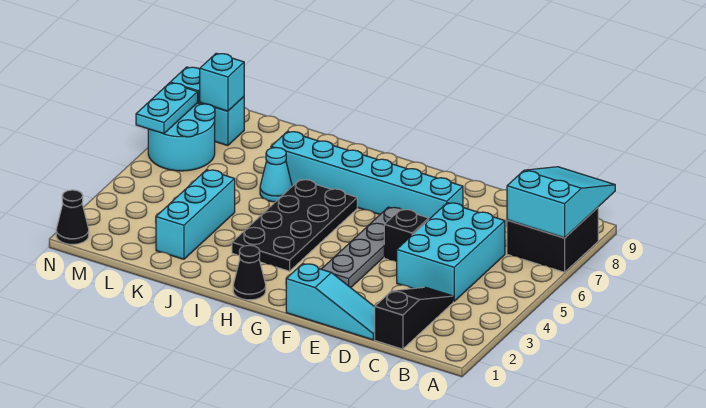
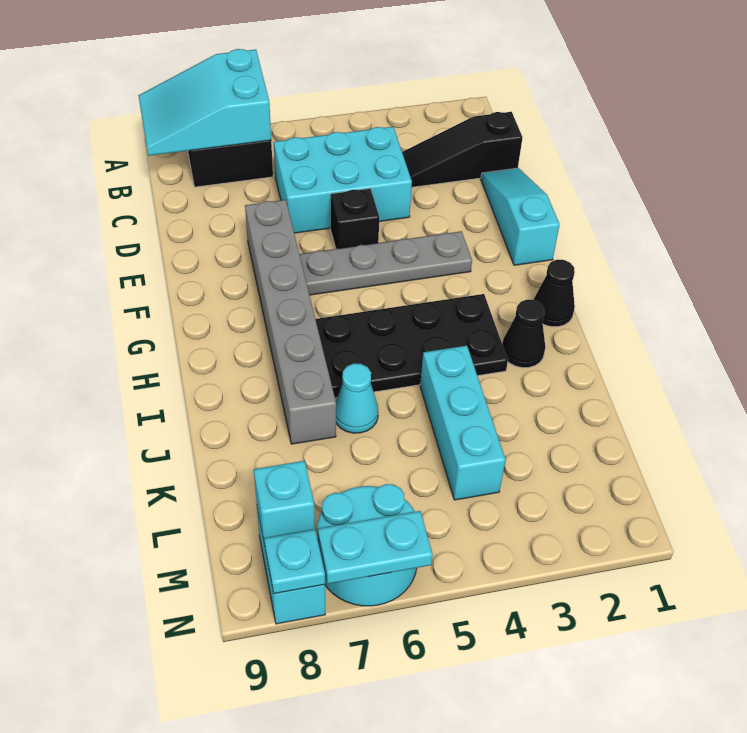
cyan brick E7:J7 level 1 -> grey brick E7:J7 level 1
cyan brick K2:K4 level 1 -> cyan brick J4:L4 level 1
black cone N1 level 1 -> black cone I2 level 1

